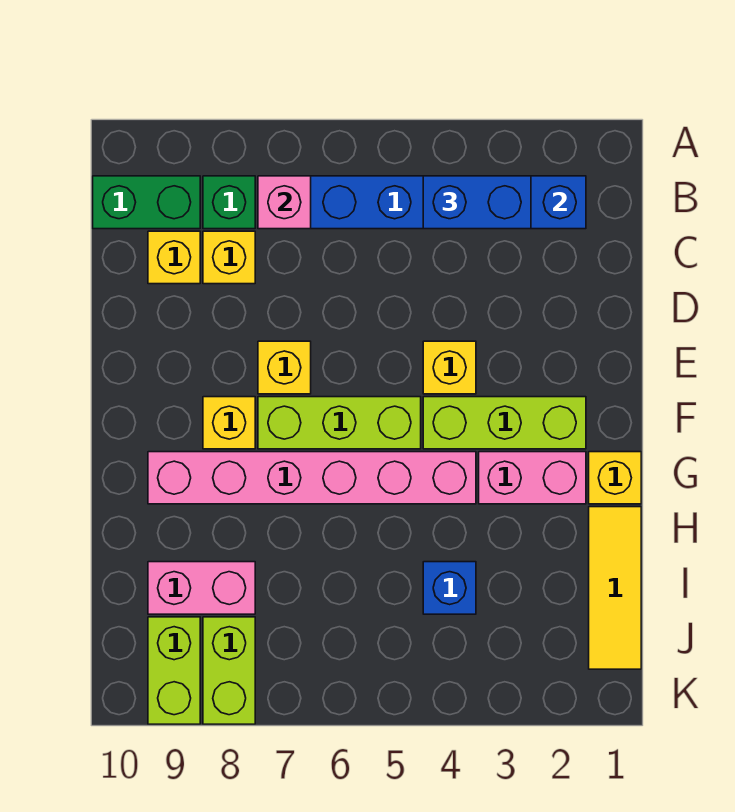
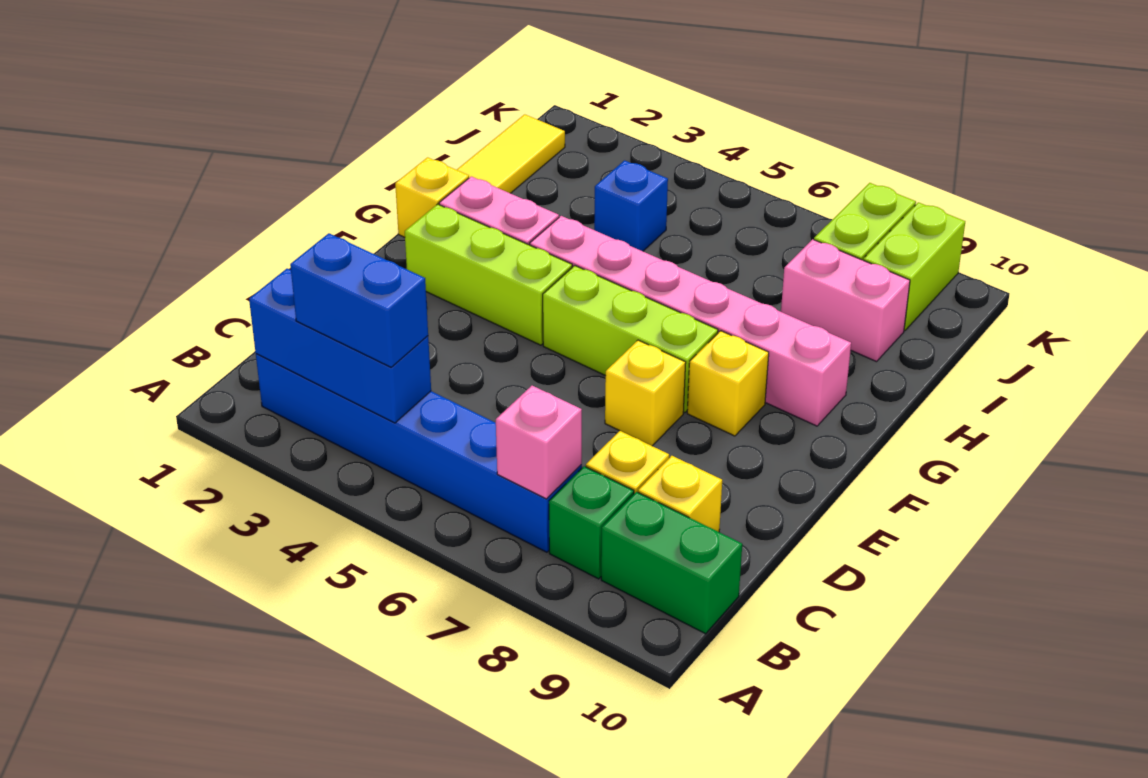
yellow brick E4 level 1 -> none

